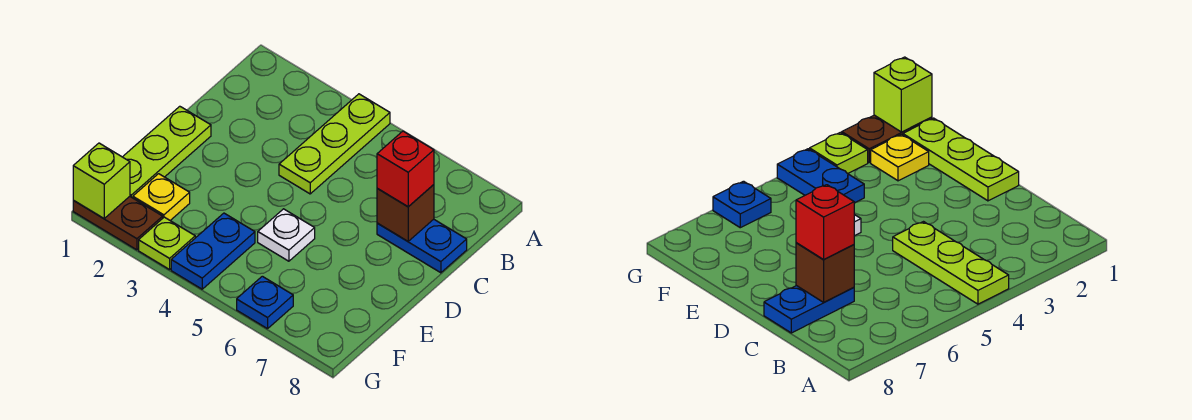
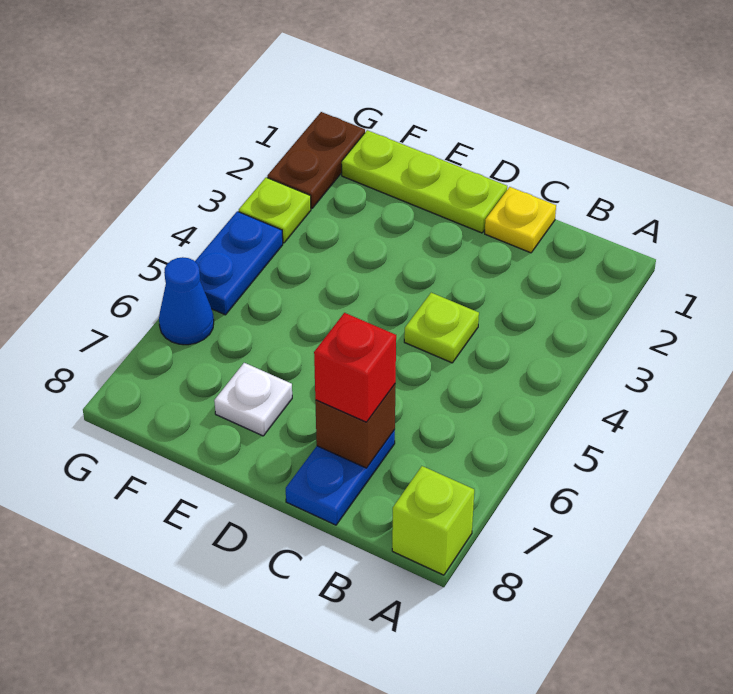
lime plate A4:C4 level 1 -> lime plate C4 level 1
white plate E5 level 1 -> white plate E7 level 1
yellow plate F2 level 1 -> yellow plate C1 level 1
blue plate F4:G4 level 1 -> blue plate G4:G5 level 1
lime brick G1 level 2 -> lime brick A8 level 1
blue plate G6 level 1 -> blue cone G6 level 1

